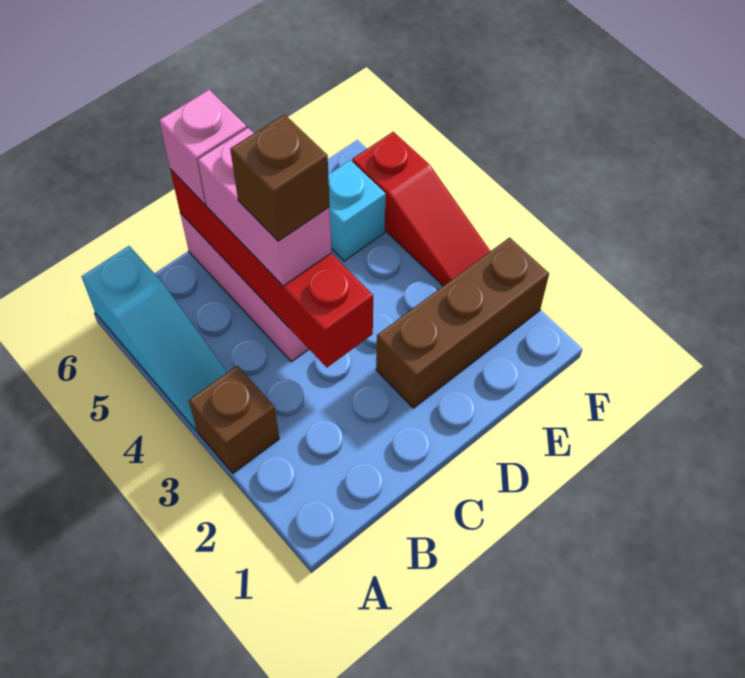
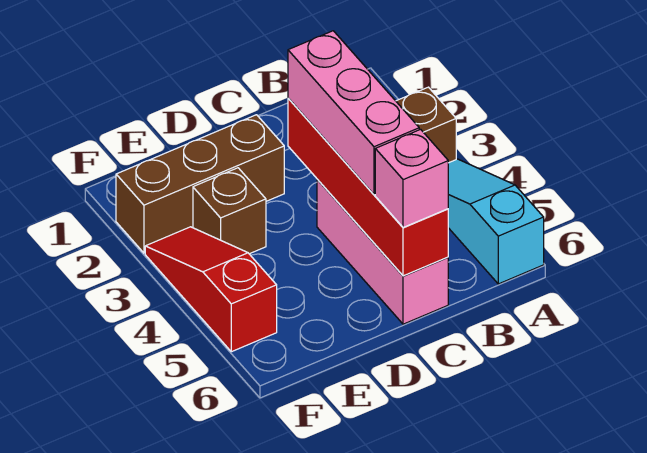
pink brick C4:C5 level 3 -> pink brick C3:C5 level 3
brown brick C4 level 4 -> brown brick E3 level 1
cyan brick E5 level 1 -> none

